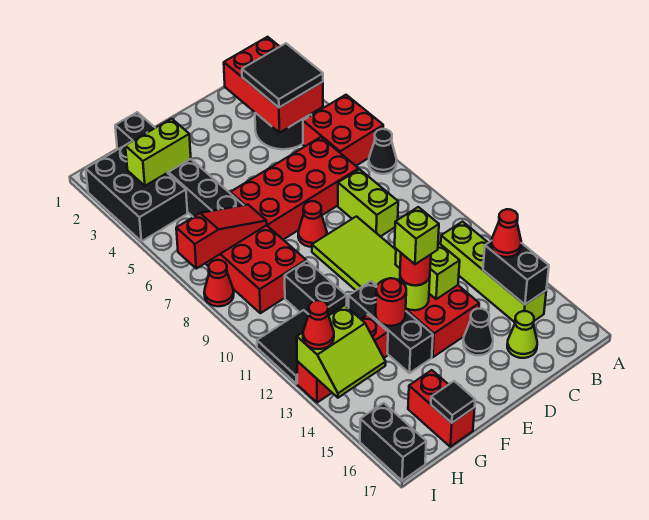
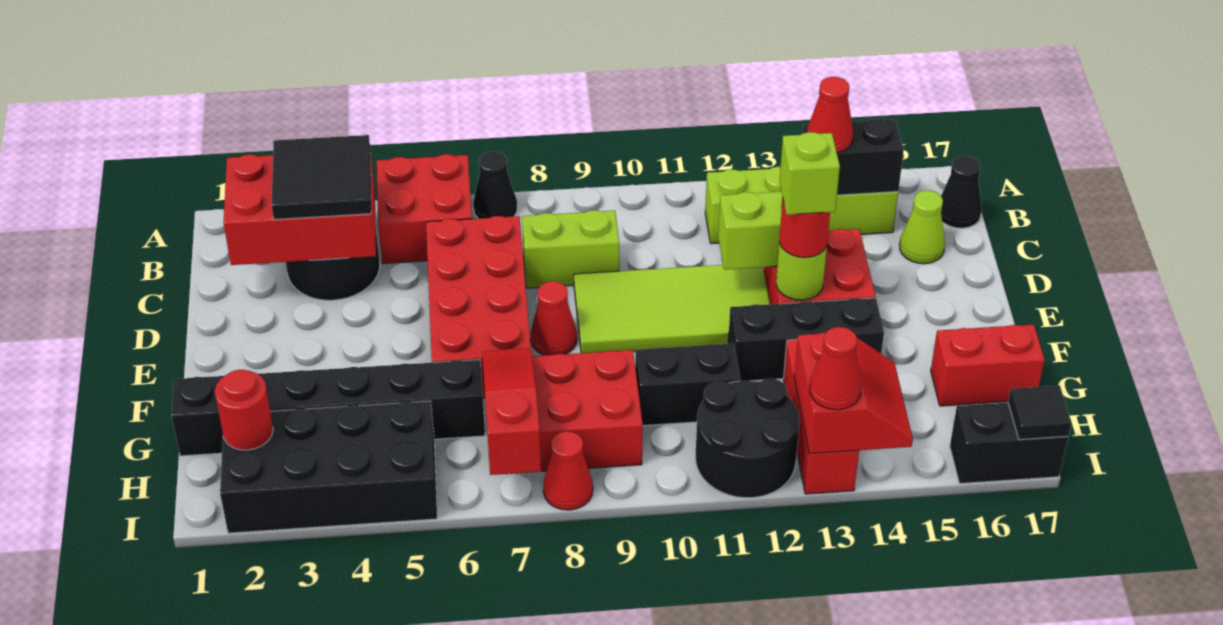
black cone D15 level 1 -> black cone B17 level 1
red round brick F13 level 2 -> red round brick H2 level 2
lime brick G3:H3 level 2 -> none
black tile G17 level 2 -> black tile I17 level 2
black brick H2:I4 level 1 -> black brick H2:I5 level 1
black tile H11:I12 level 1 -> black round brick H11:I12 level 1
lime slope H13:I14 level 2 top 13 -> red slope H13:I14 level 2 top 13

